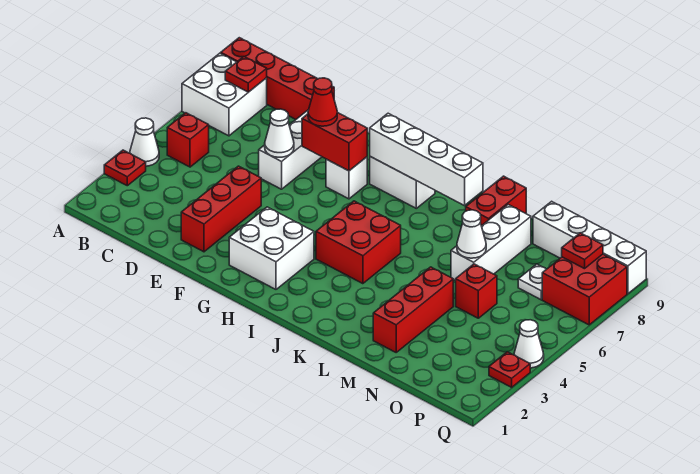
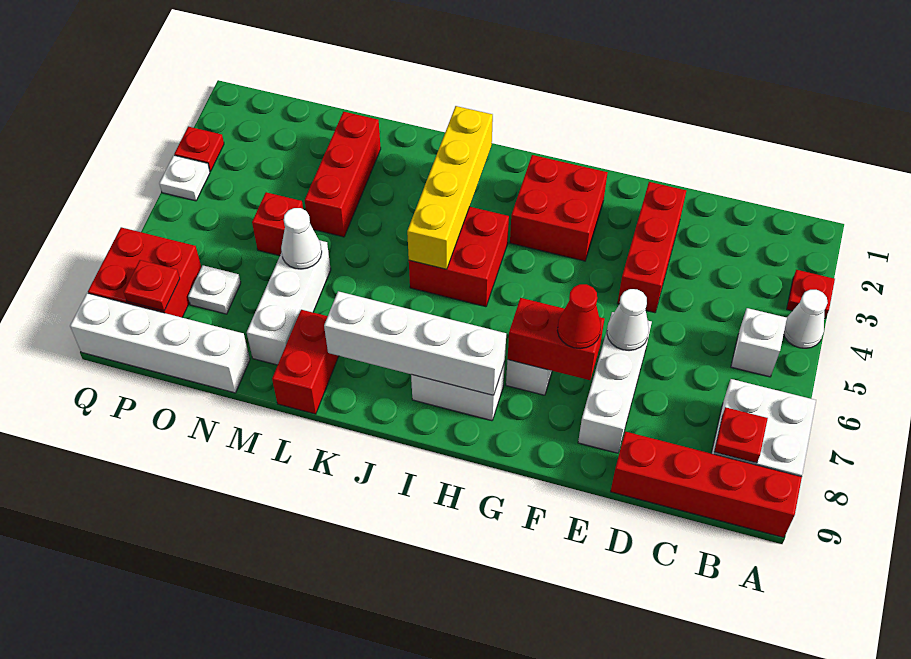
red brick B5 level 1 -> white brick B5 level 1
white brick G2:H3 level 1 -> red brick G2:H3 level 1
none -> yellow brick J2:J5 level 2
white cone Q4 level 1 -> white plate Q4 level 1

